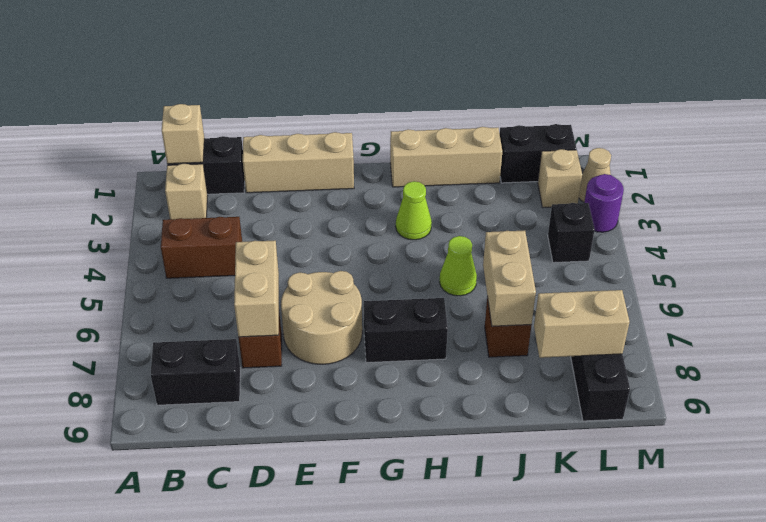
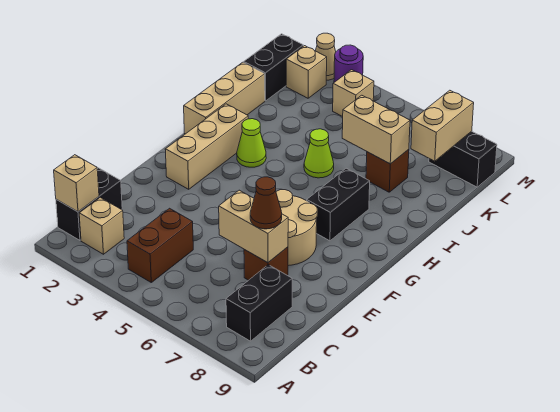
tan brick D1:F1 level 1 -> tan brick F2:H2 level 1
none -> brown cone D7 level 3
black brick L4 level 1 -> tan brick L4 level 1

